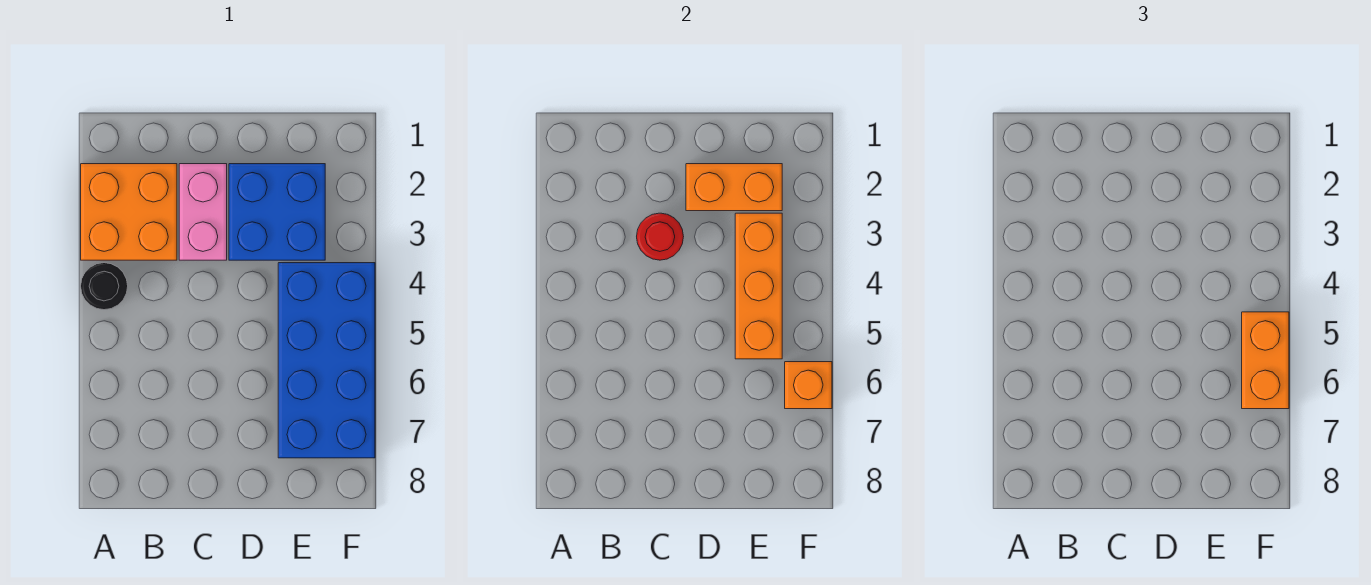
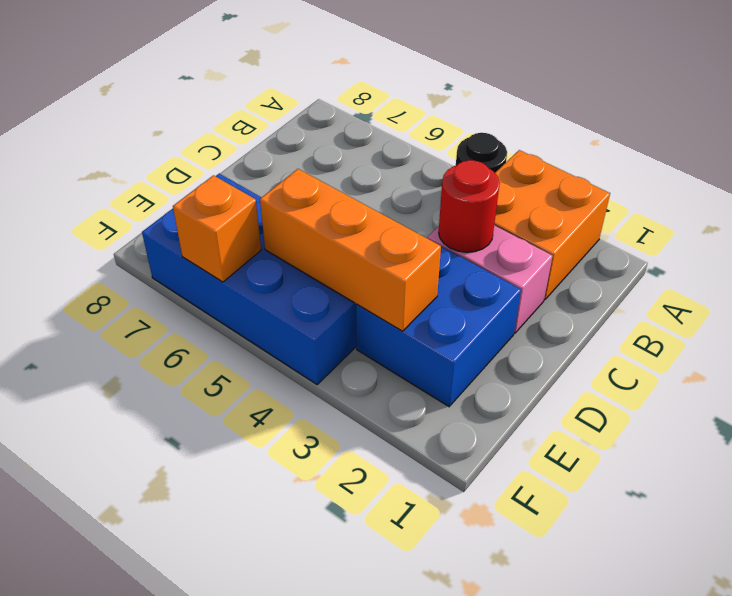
orange brick D2:E2 level 2 -> none
orange brick F5:F6 level 3 -> none

